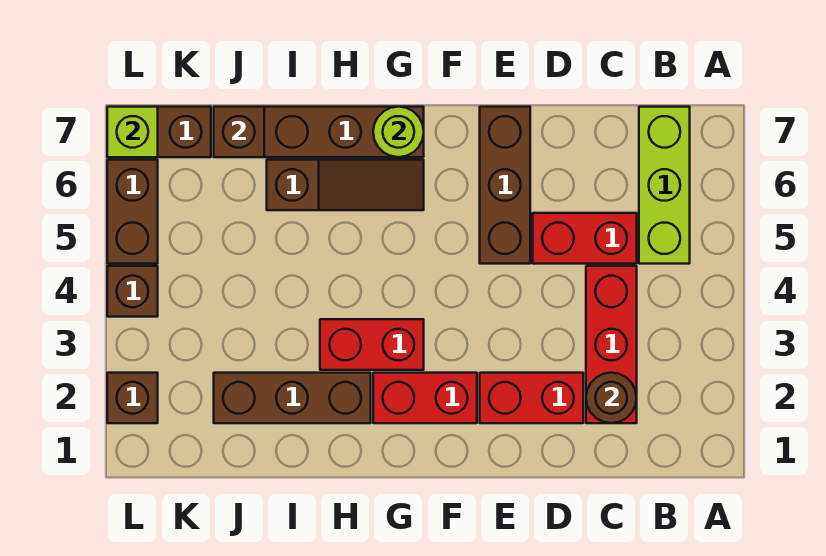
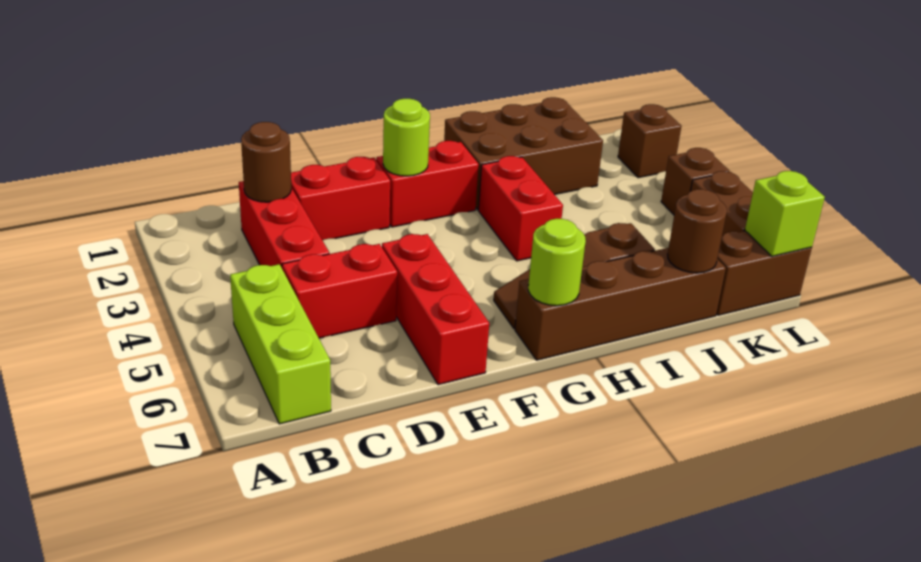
brown brick E5:E7 level 1 -> red brick E5:E7 level 1
none -> lime round brick F2 level 2
red brick G3:H3 level 1 -> red brick H3:H4 level 1
brown brick H2:J2 level 1 -> brown brick H1:J2 level 1
brown brick J7 level 2 -> brown round brick J7 level 2

